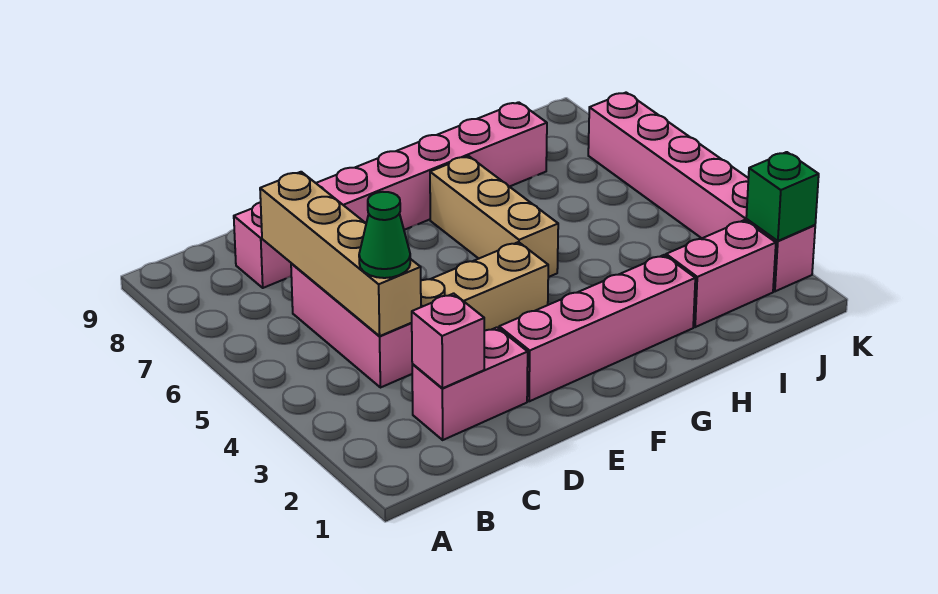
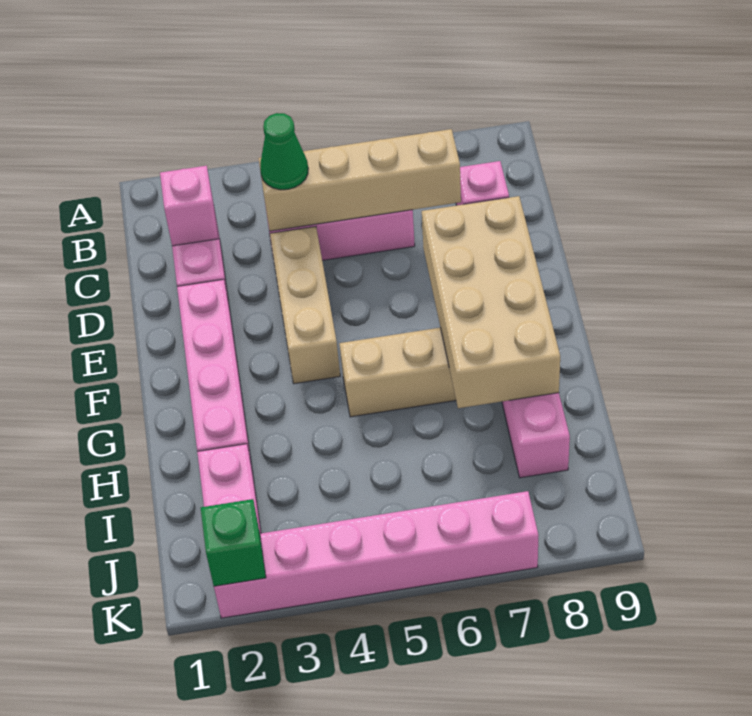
none -> tan brick E7:H8 level 2

